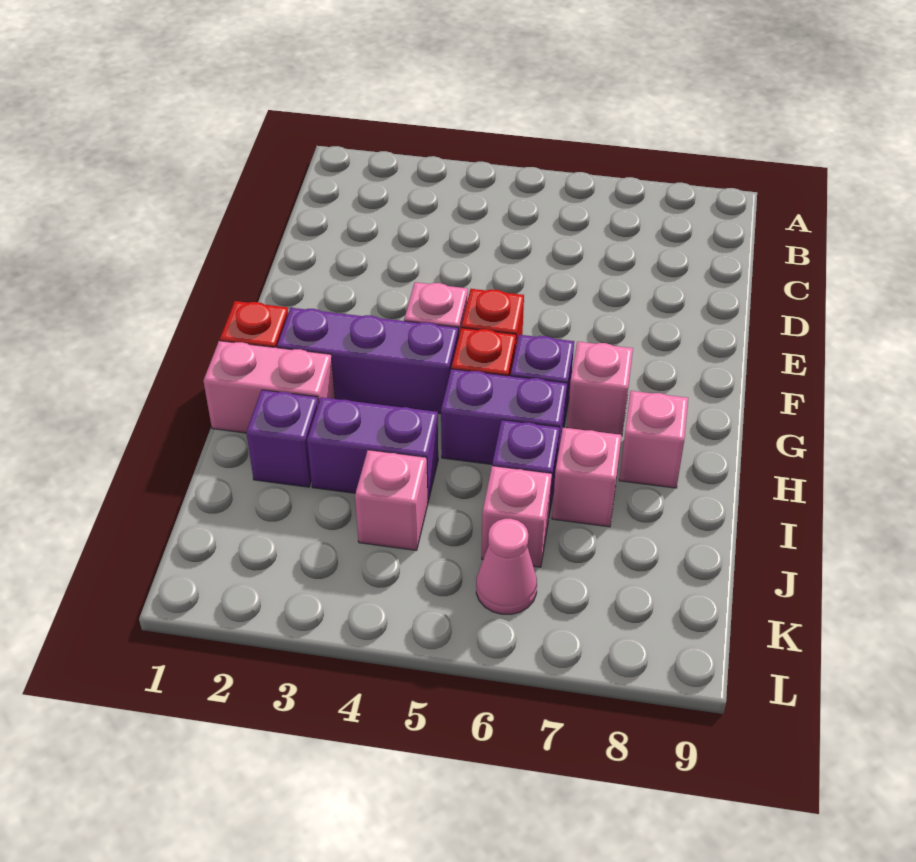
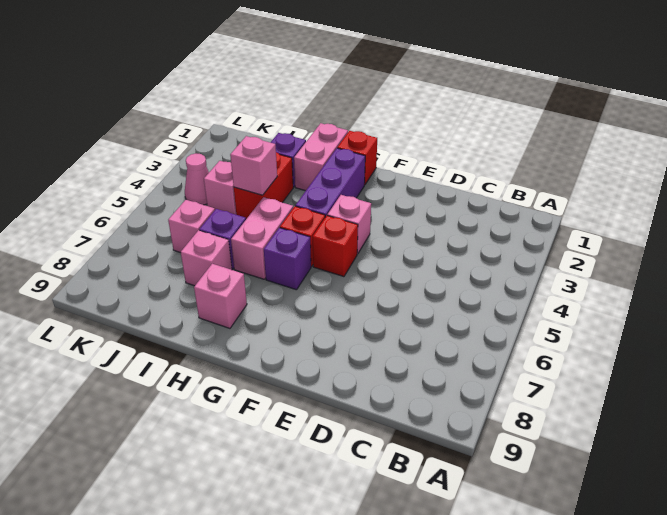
pink brick G7 level 1 -> pink brick I4 level 2
purple brick H5:H6 level 1 -> pink brick H5:H6 level 1
purple brick I3:I4 level 1 -> red brick I3:I4 level 1
pink cone K6 level 1 -> pink cone K4 level 1

